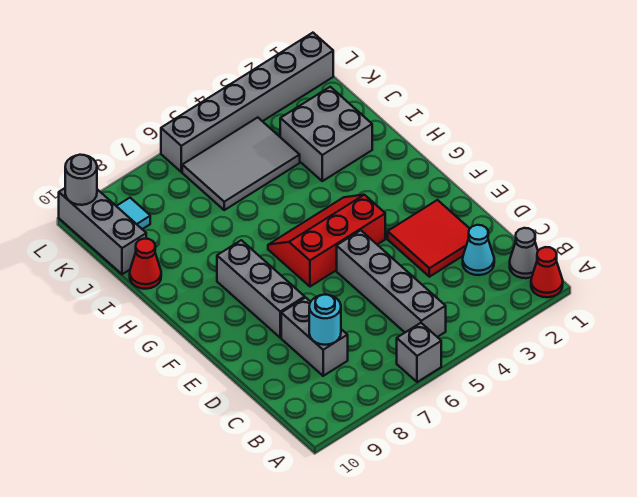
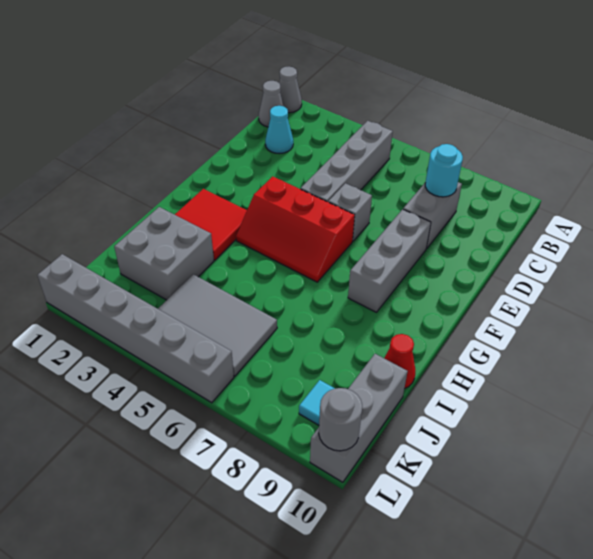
red cone A1 level 1 -> grey cone A1 level 1
grey brick A6 level 1 -> grey brick E6 level 1
red tile D2:E3 level 1 -> red tile G2:H3 level 1

